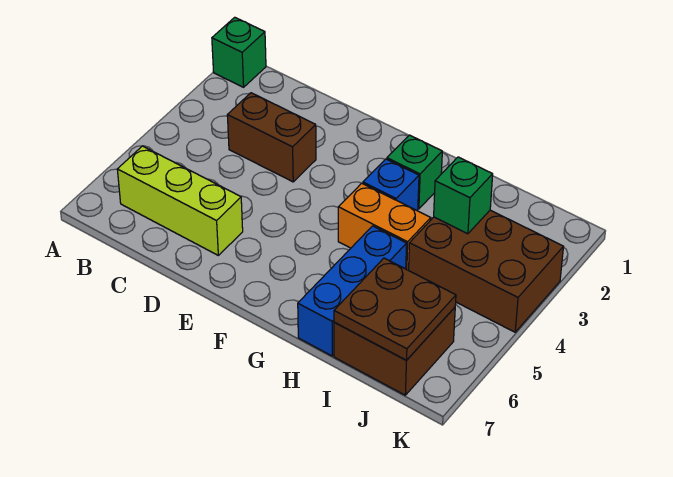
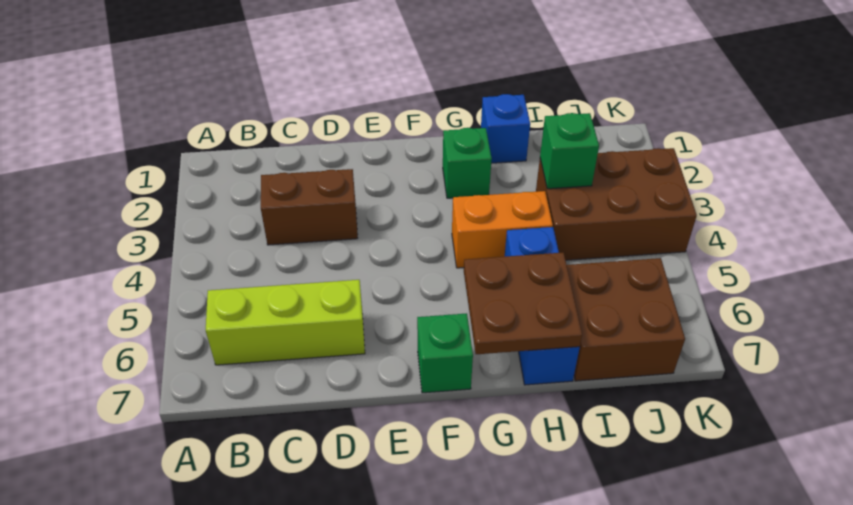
green brick A1 level 1 -> green brick F7 level 1
blue brick G3 level 1 -> blue brick H1 level 1
brown plate I6:J7 level 2 -> brown plate G6:H7 level 2

